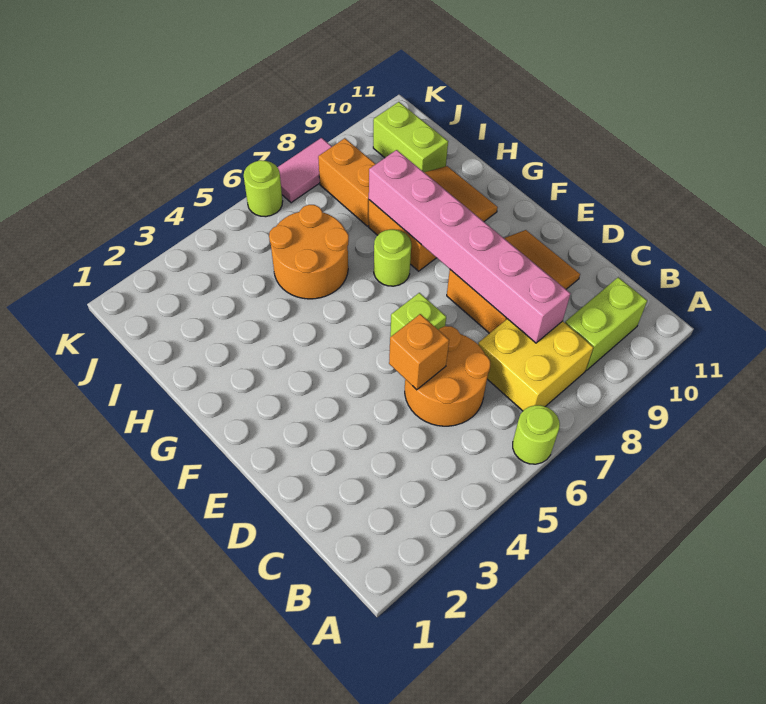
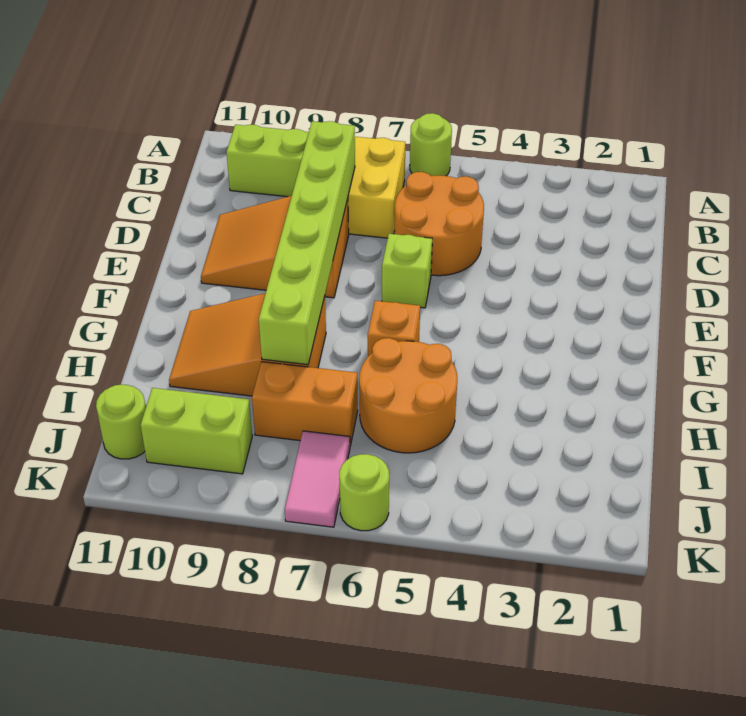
pink brick C8:H8 level 2 -> lime brick C8:H8 level 2
orange brick D5 level 2 -> orange brick G6 level 1
lime round brick G7 level 1 -> lime round brick J11 level 1
orange brick I8:J8 level 1 -> orange brick I7:I8 level 1
lime brick I10:J10 level 1 -> lime brick J9:J10 level 1
pink tile K7:K8 level 1 -> pink tile J7:K7 level 1

